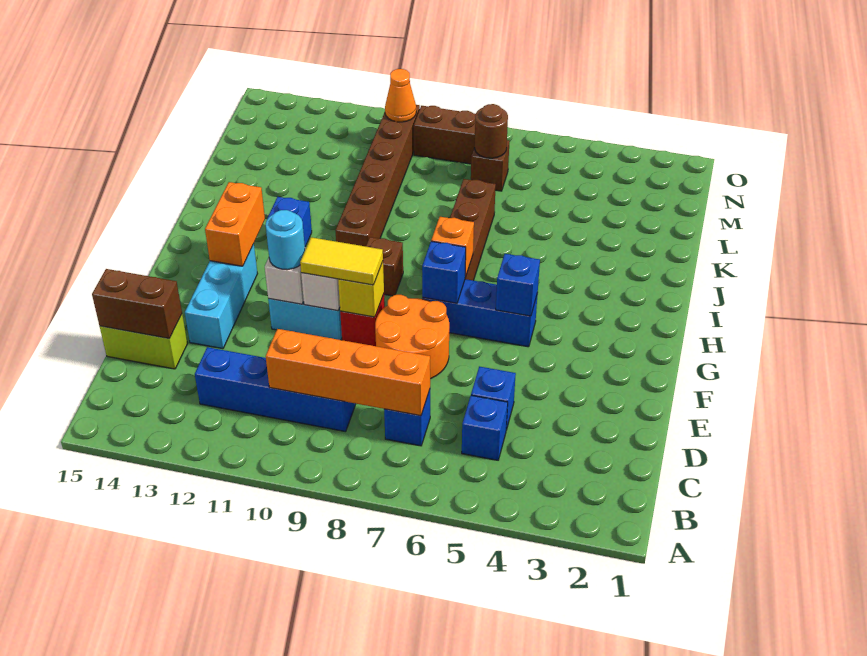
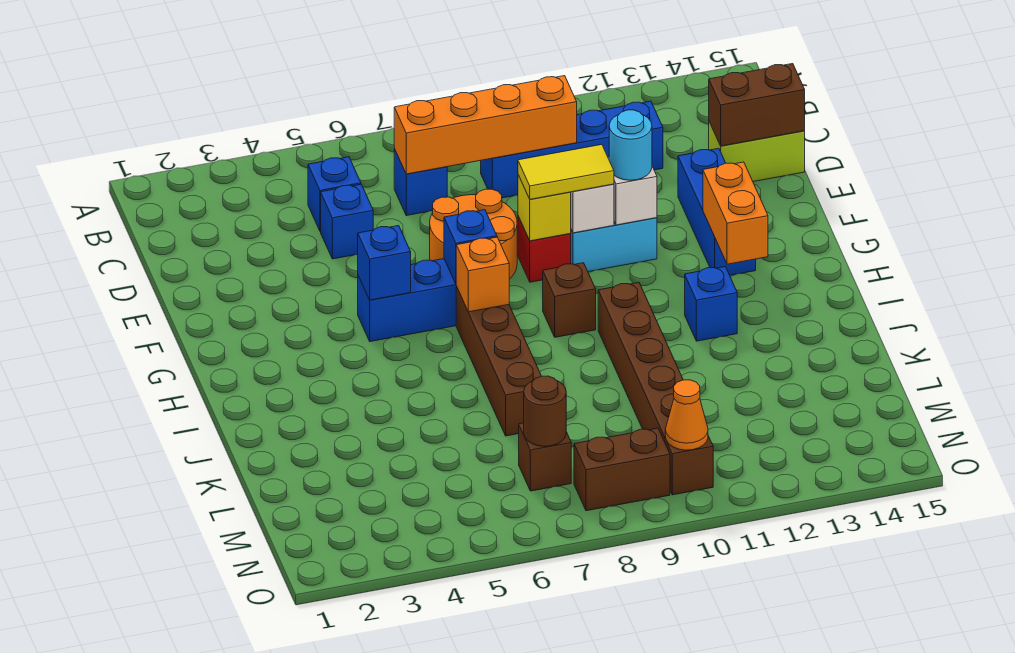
cyan brick E13:G13 level 1 -> blue brick E13:G13 level 1

